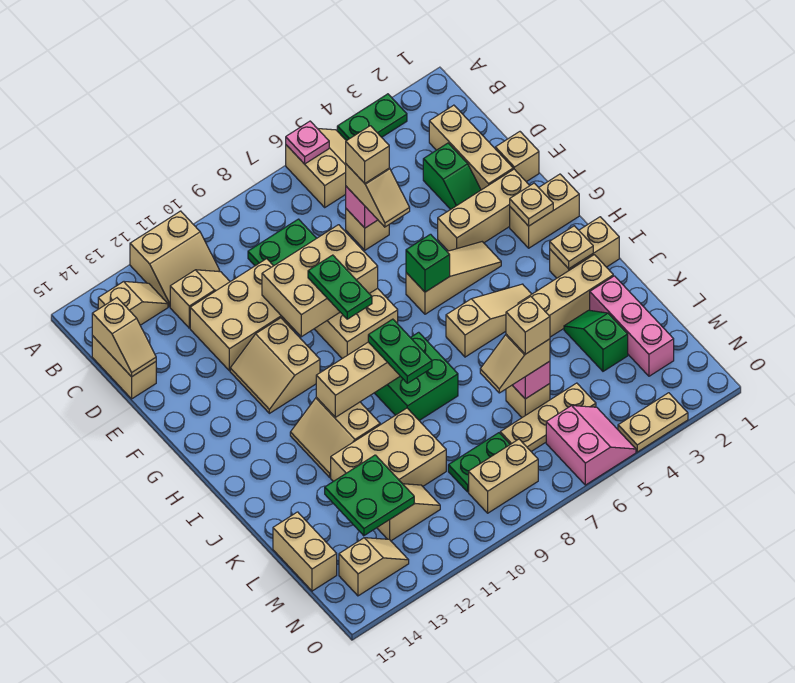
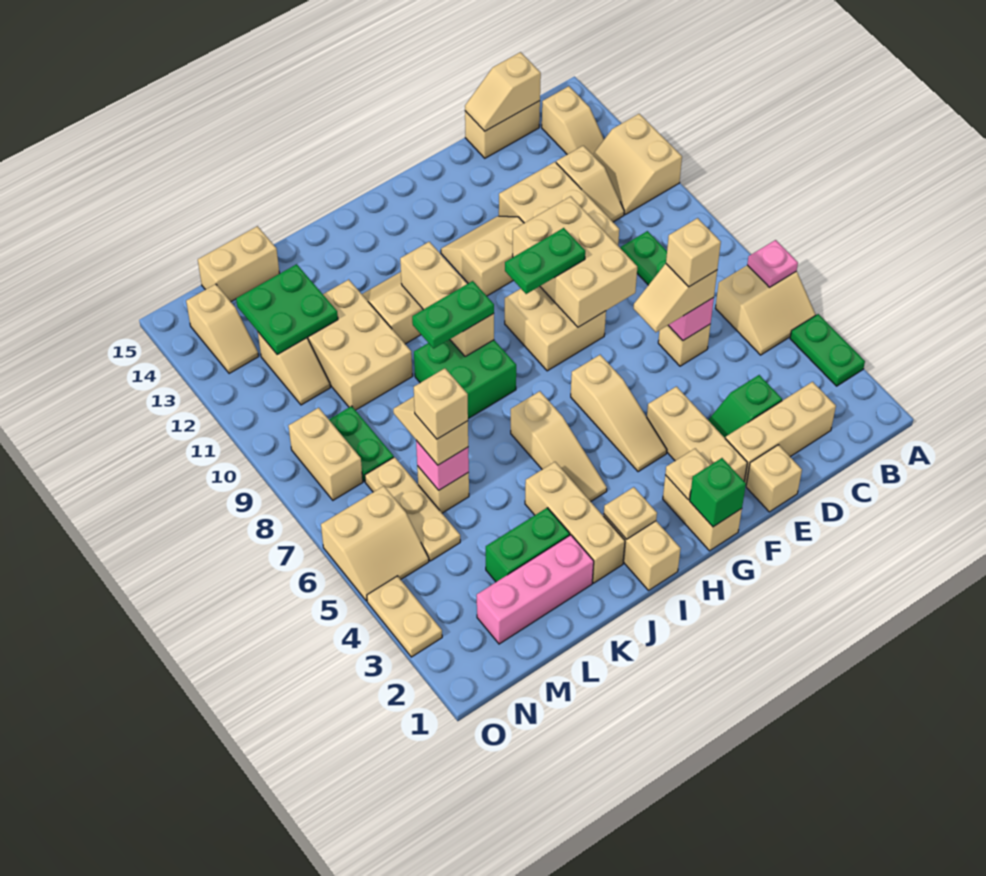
green brick G6 level 2 -> green brick G1 level 2
green slope K3:L3 level 1 top L -> green brick K3:L3 level 1
pink slope N5:O6 level 1 top 6 -> tan slope N5:O6 level 1 top 6

